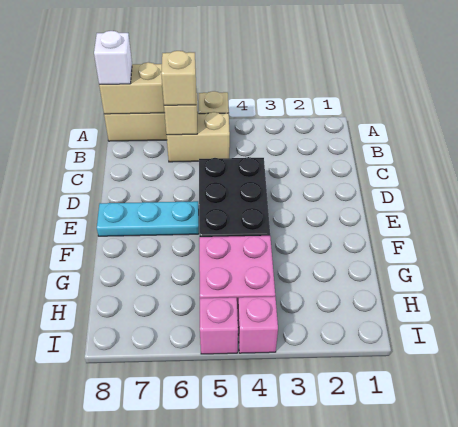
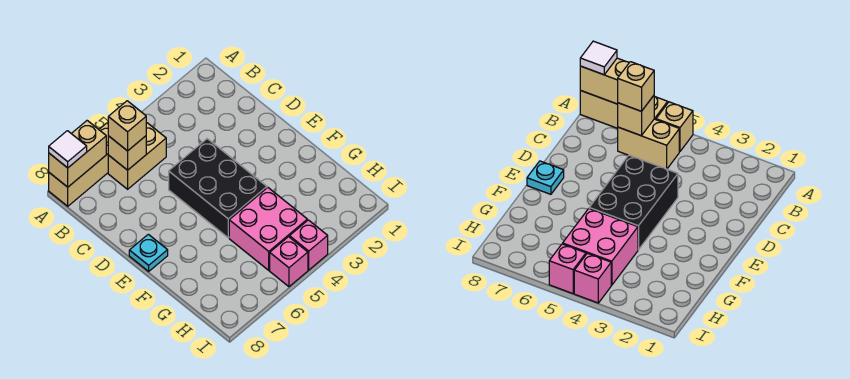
white brick A8 level 3 -> white tile A8 level 3
cyan plate E6:E8 level 1 -> cyan plate E8 level 1

